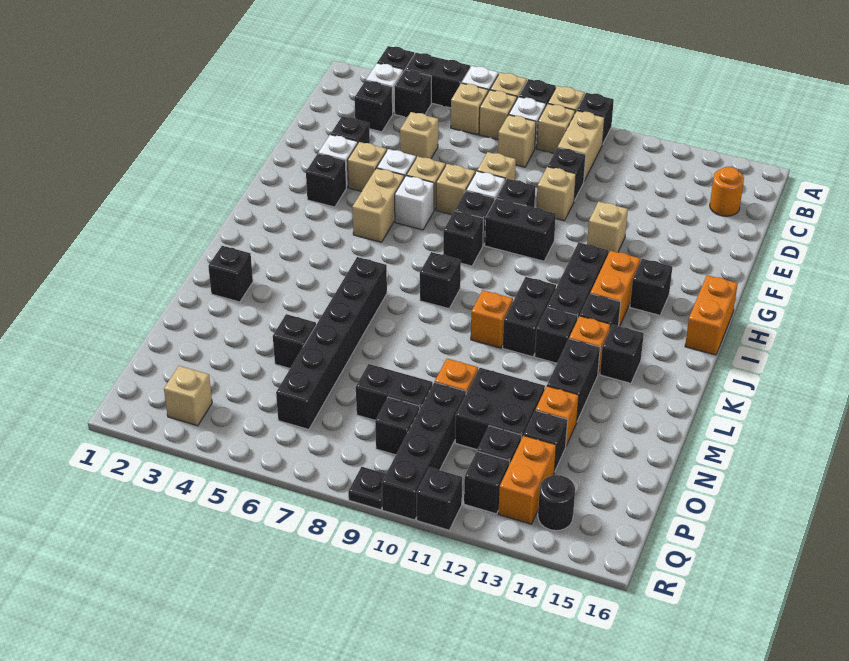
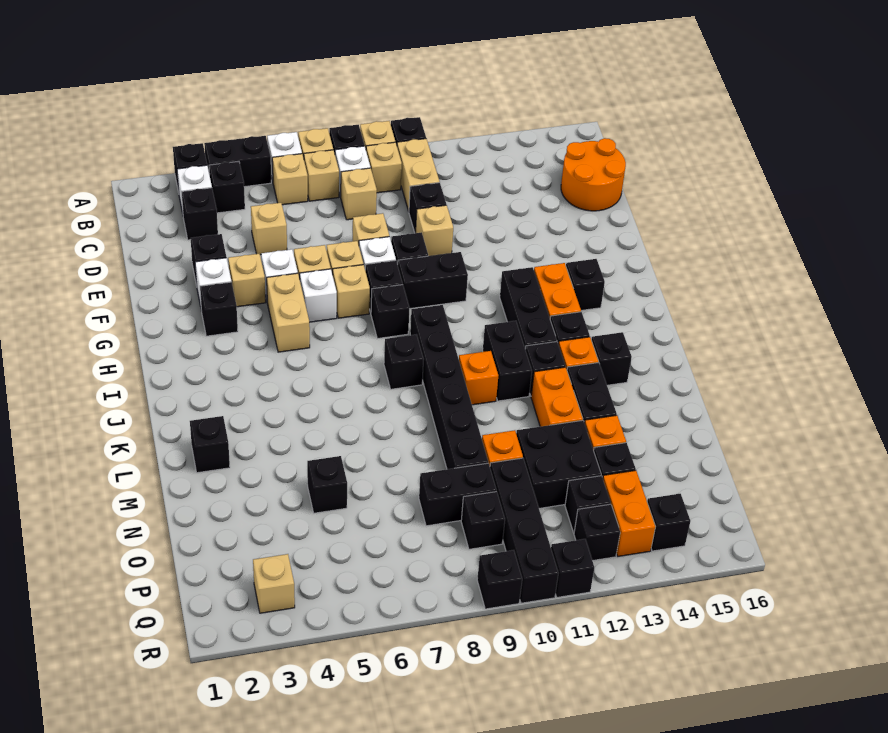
orange round brick C15 level 1 -> orange round brick C15:D16 level 1
tan brick F12 level 1 -> tan brick G7 level 1
orange brick H16:I16 level 1 -> orange brick L12:M12 level 1
black brick K6:P6 level 1 -> black brick I9:N9 level 1
black round brick Q14 level 1 -> black brick Q14 level 1
black plate R9 level 1 -> black brick R9 level 1

